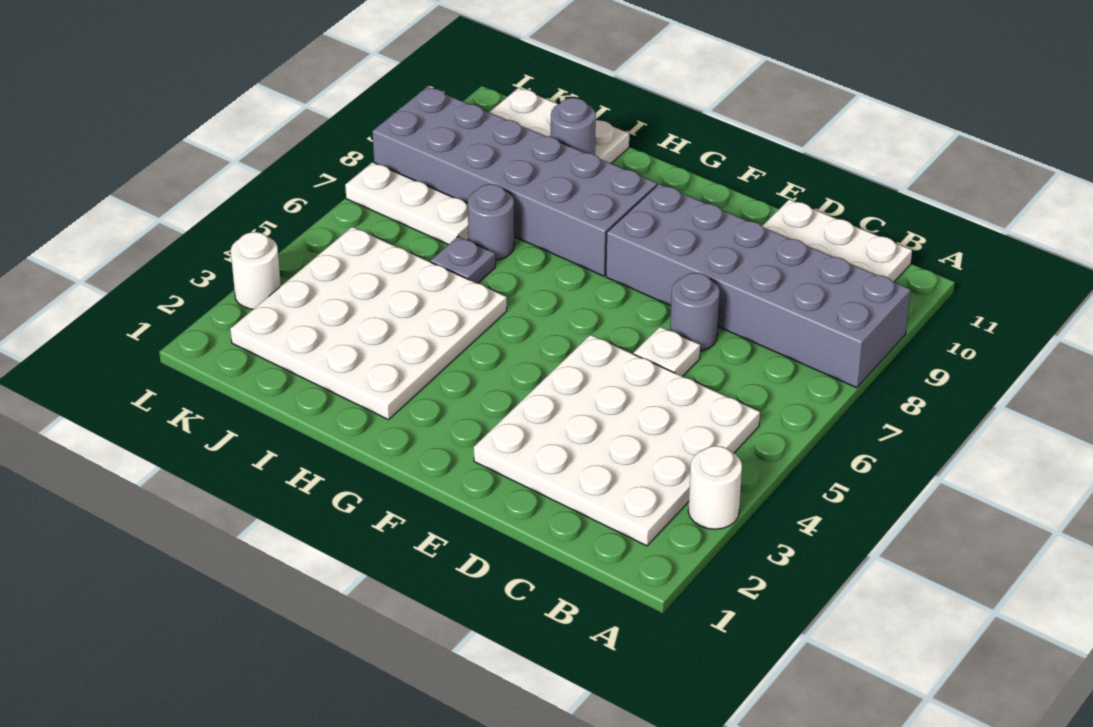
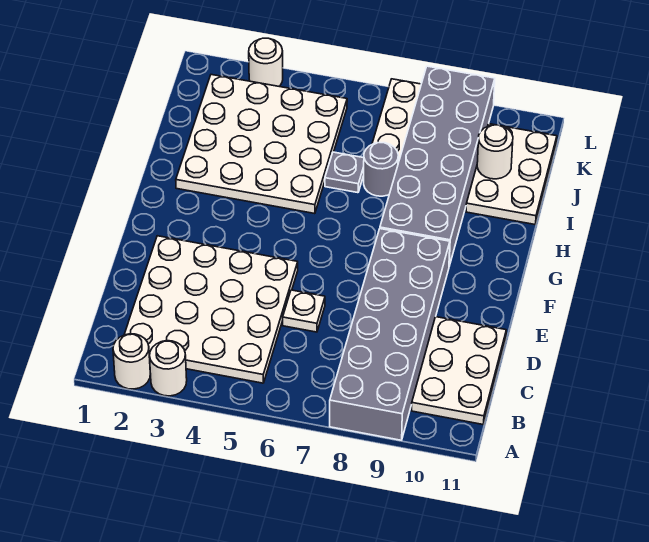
none -> white round brick A2 level 1
grey round brick D7 level 1 -> none
grey round brick I10 level 2 -> none
none -> white round brick J10 level 2

